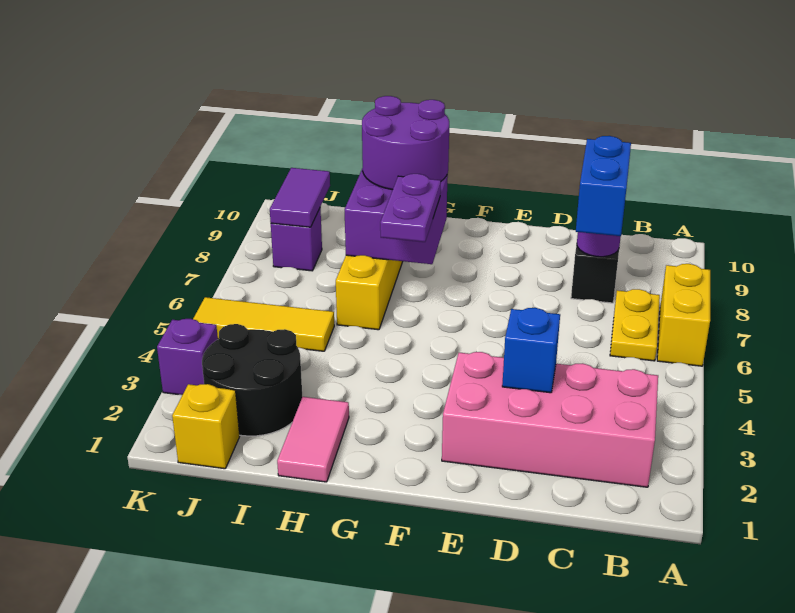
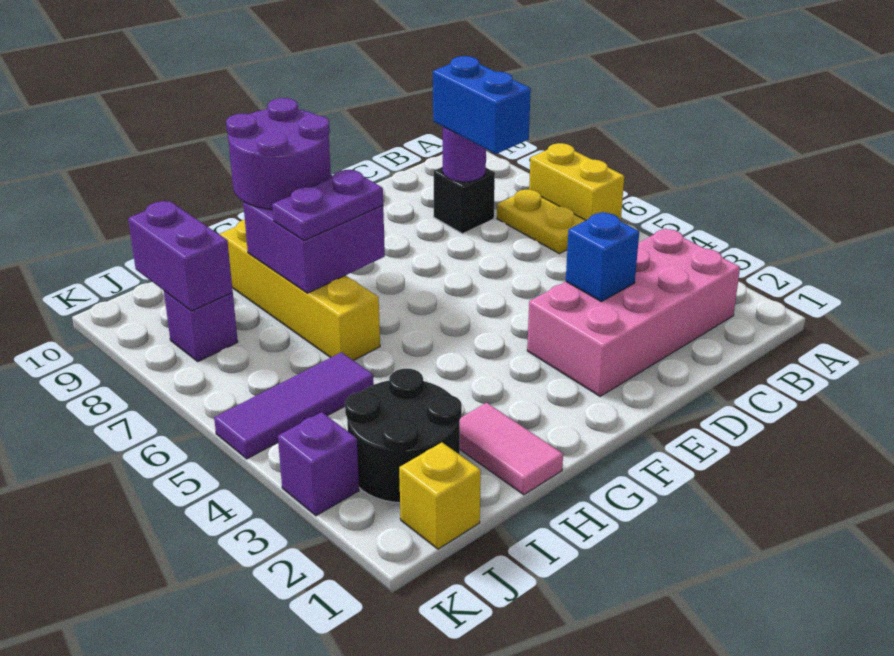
purple plate G6:G7 level 3 -> purple plate G7:H7 level 3
yellow tile I5:K5 level 1 -> purple tile I5:K5 level 1
purple tile J8:J9 level 2 -> purple brick J8:J9 level 2

